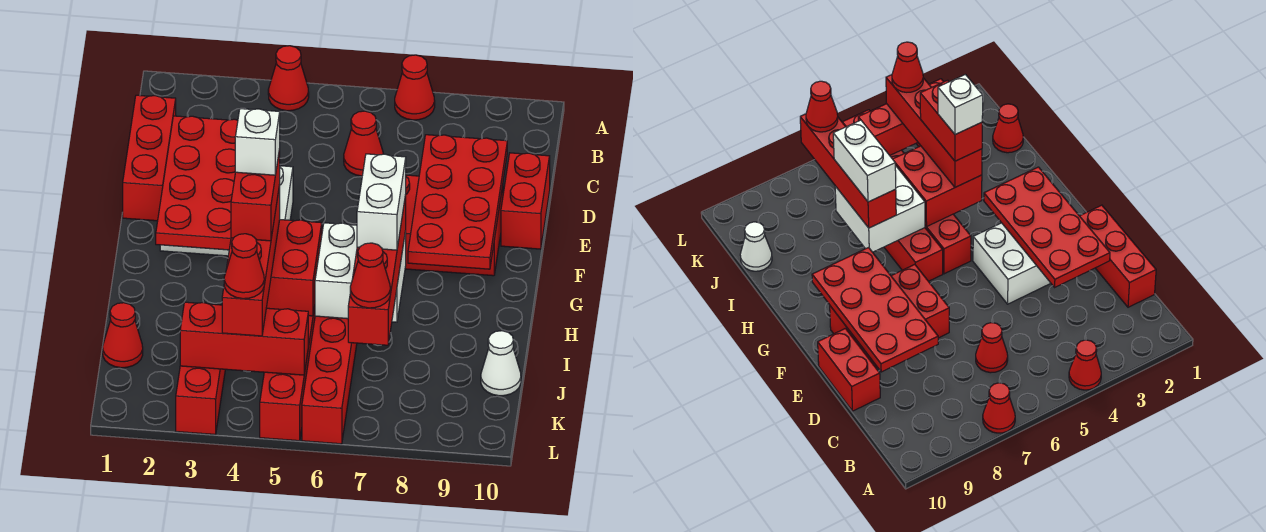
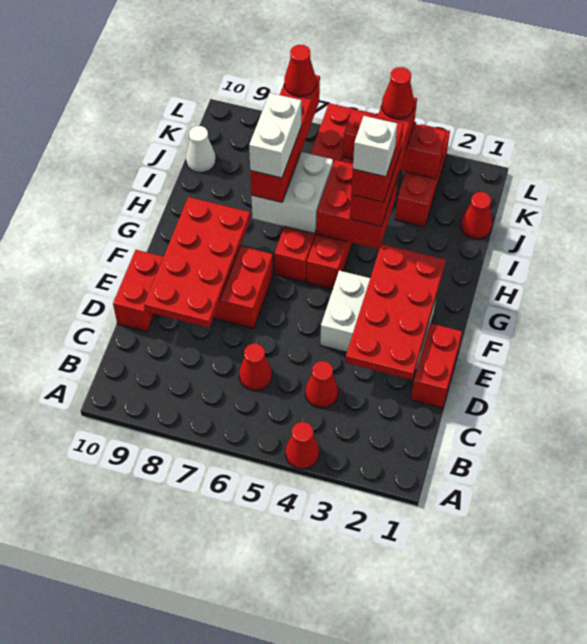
red cone A7 level 1 -> red cone C4 level 1
red brick C1:E1 level 1 -> red brick D1:E1 level 1

